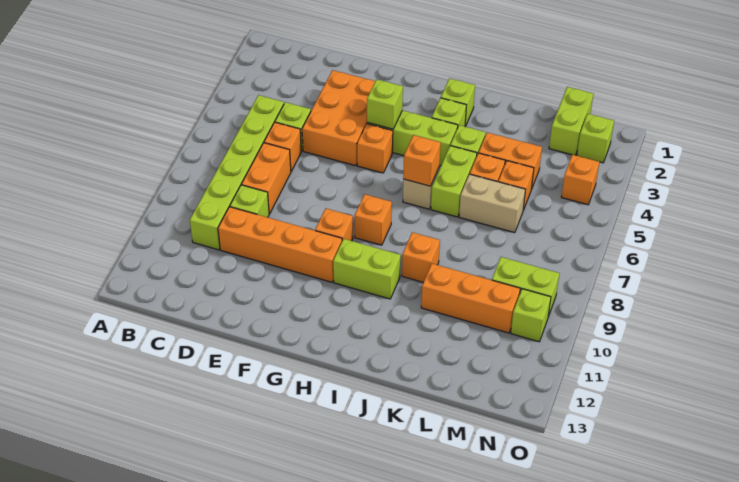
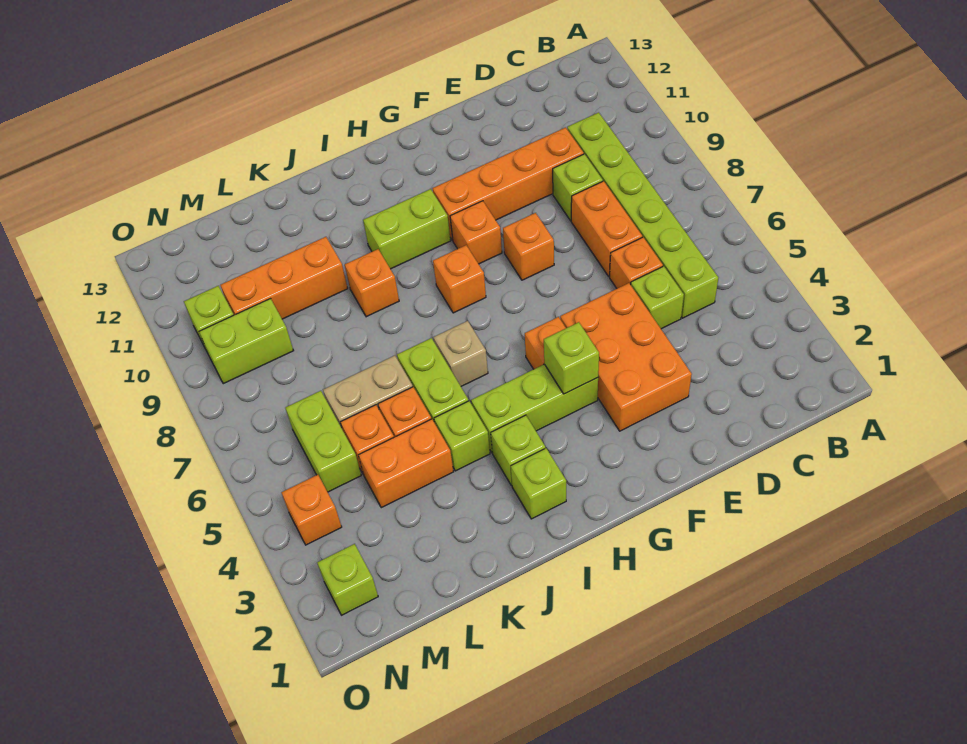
orange brick I6 level 2 -> orange brick F8 level 1
lime brick M1:M2 level 1 -> lime brick M5:M6 level 1

